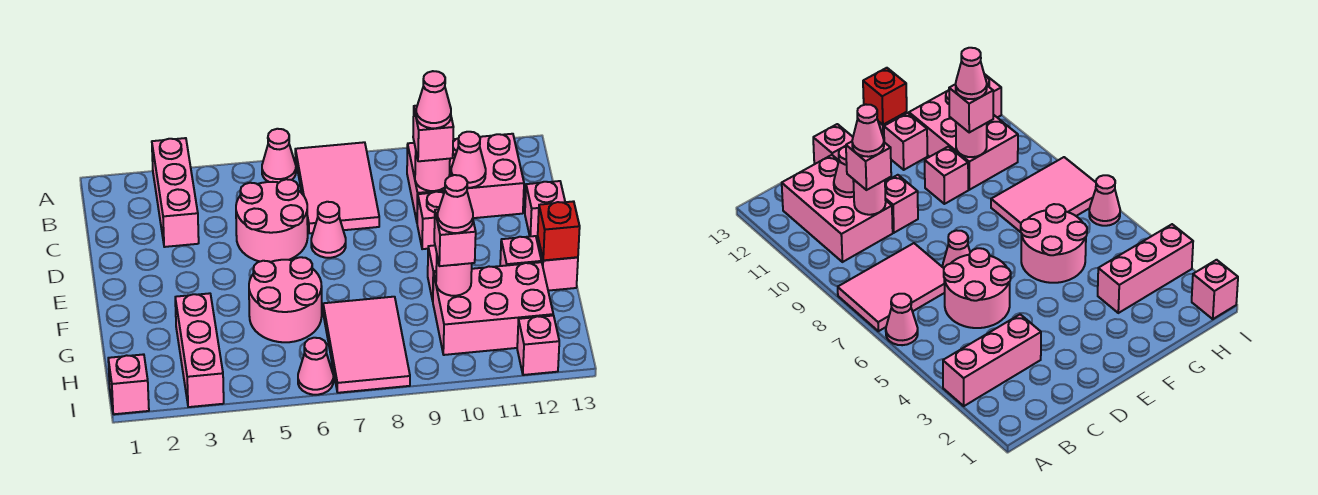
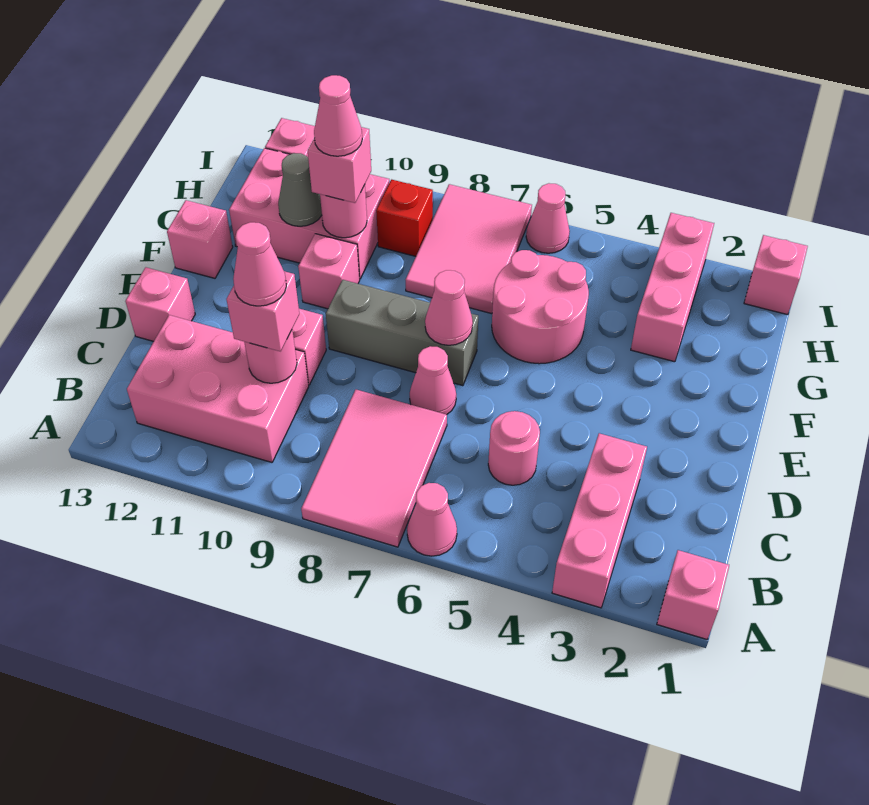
pink round brick C5:D6 level 1 -> pink round brick C5 level 1
pink cone C11 level 2 -> pink cone E7 level 2
none -> grey brick E7:E9 level 1
pink brick F12 level 1 -> pink brick A1 level 1
red brick F13 level 2 -> red brick H9 level 1
none -> grey cone G11 level 2

